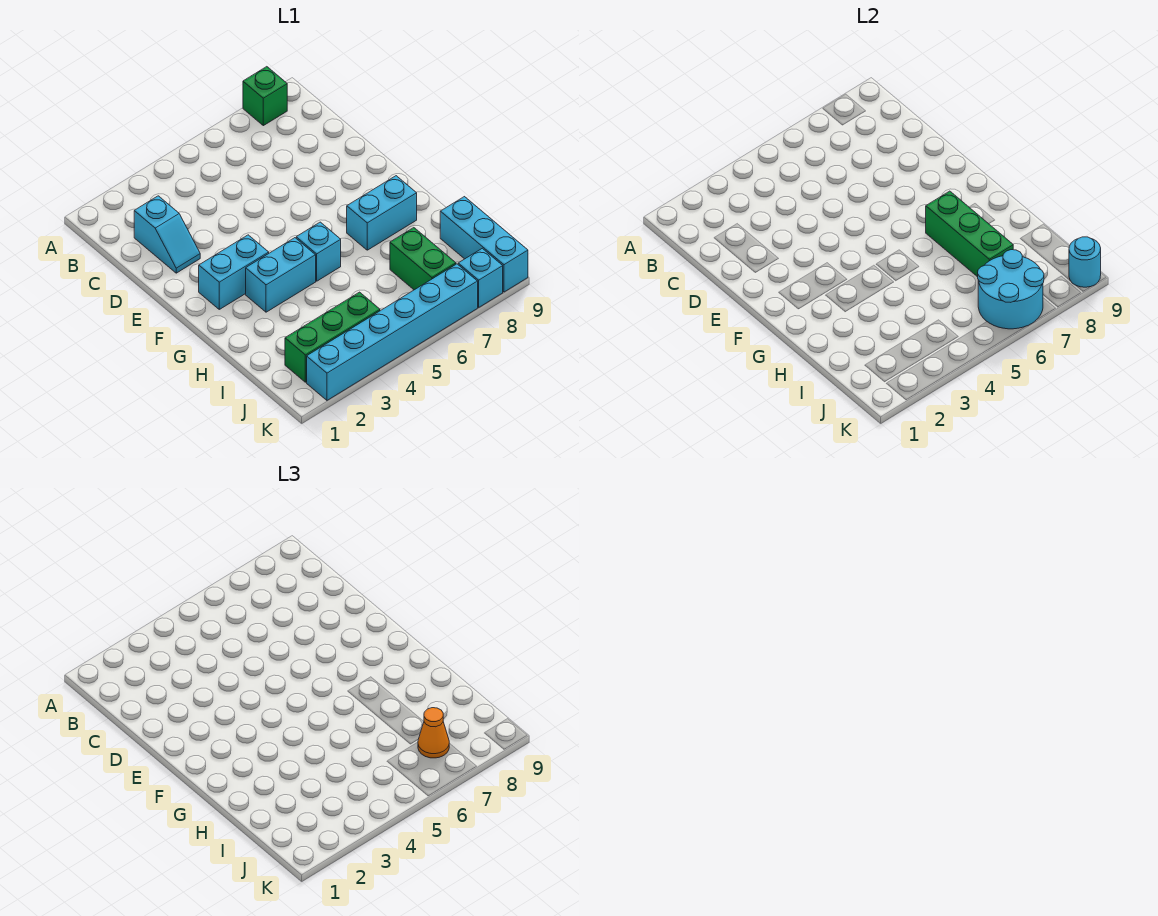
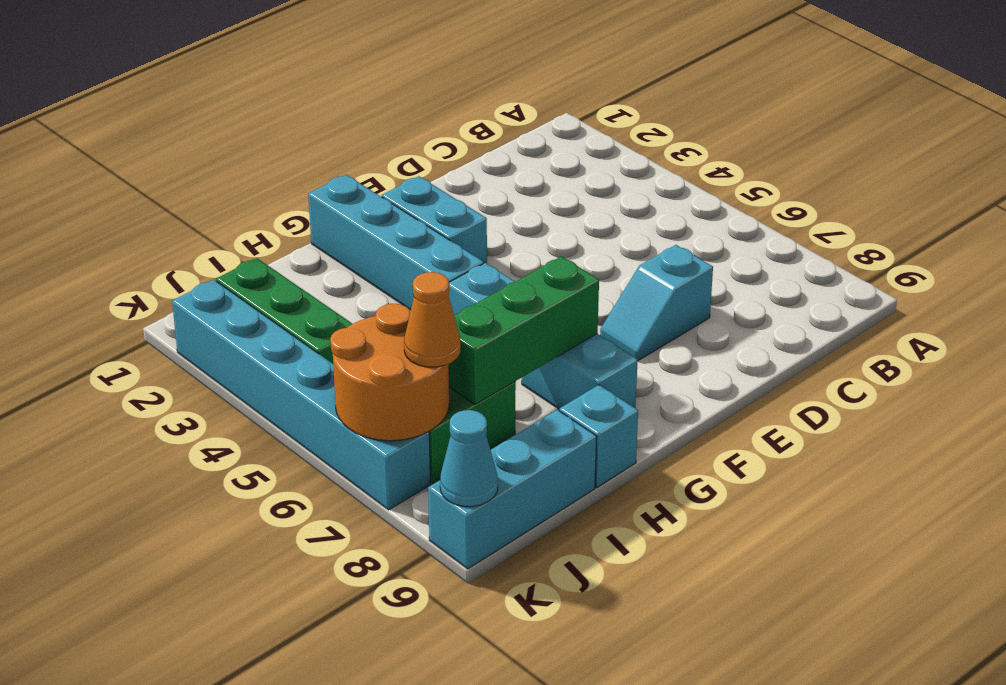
green brick A8 level 1 -> none
cyan slope C2:D2 level 1 top C -> cyan slope D7:E7 level 1 top D
cyan brick G3:G4 level 1 -> cyan brick G1:G4 level 1
cyan round brick J6:K7 level 2 -> orange round brick J6:K7 level 2
cyan brick K8 level 1 -> cyan brick H9 level 1
cyan round brick K9 level 2 -> cyan cone K9 level 2

